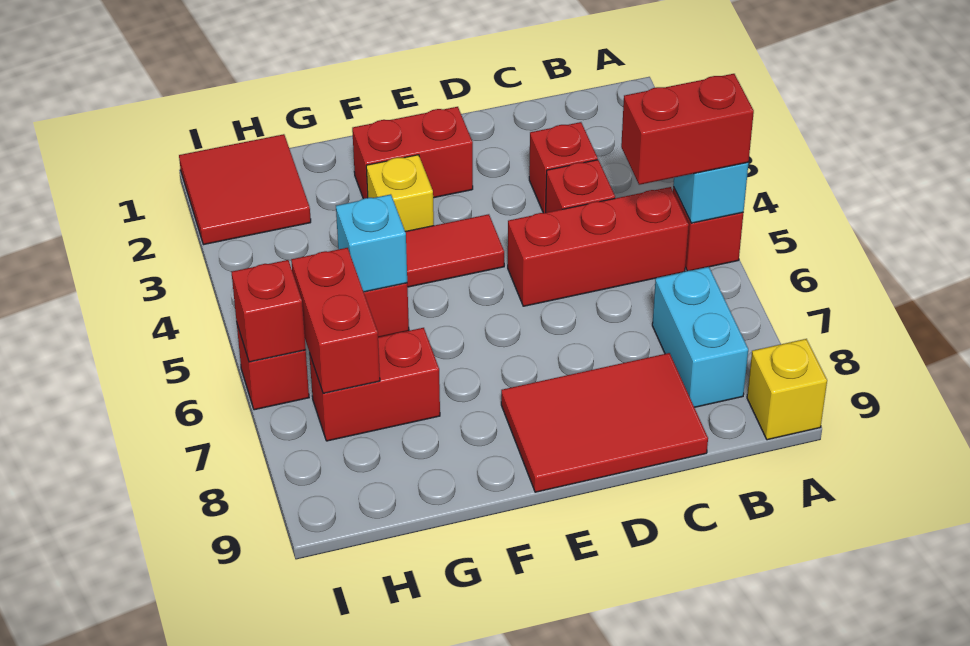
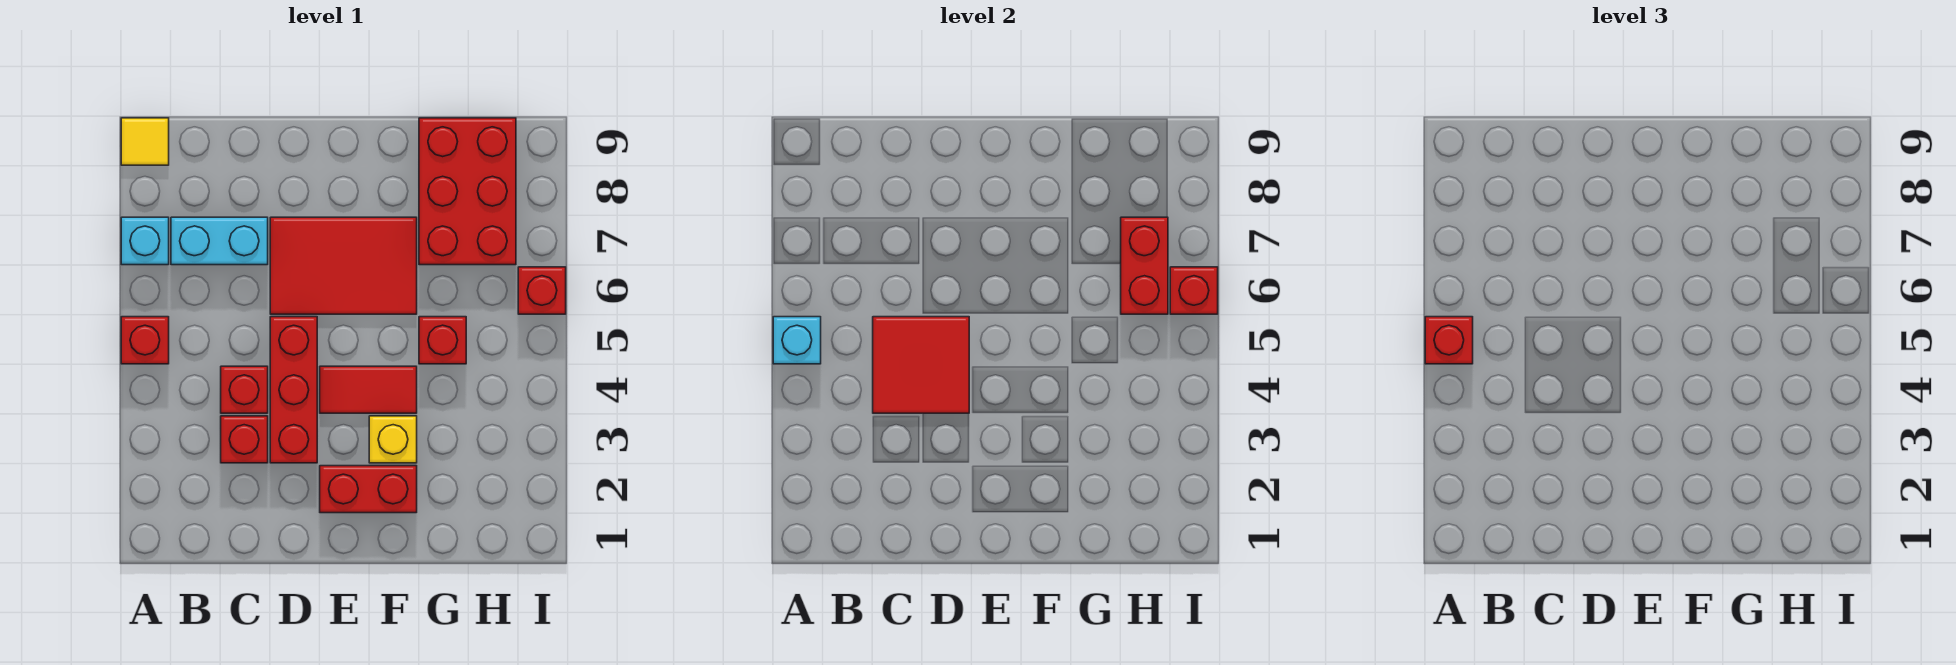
red brick A5:B5 level 3 -> red brick A5 level 3
yellow brick A9 level 1 -> yellow tile A9 level 1
red brick B5:D5 level 1 -> red brick D3:D5 level 1
cyan brick B7:B8 level 1 -> cyan brick B7:C7 level 1
red tile C8:E9 level 1 -> red tile D6:F7 level 1
cyan brick G5 level 2 -> cyan brick A7 level 1
red brick G7:H7 level 1 -> red brick G7:H9 level 1
red tile H1:I2 level 1 -> red tile C4:D5 level 2

